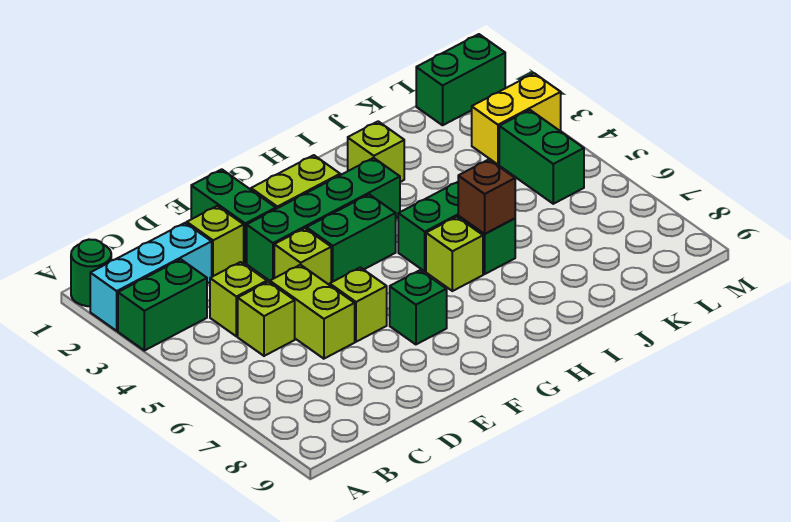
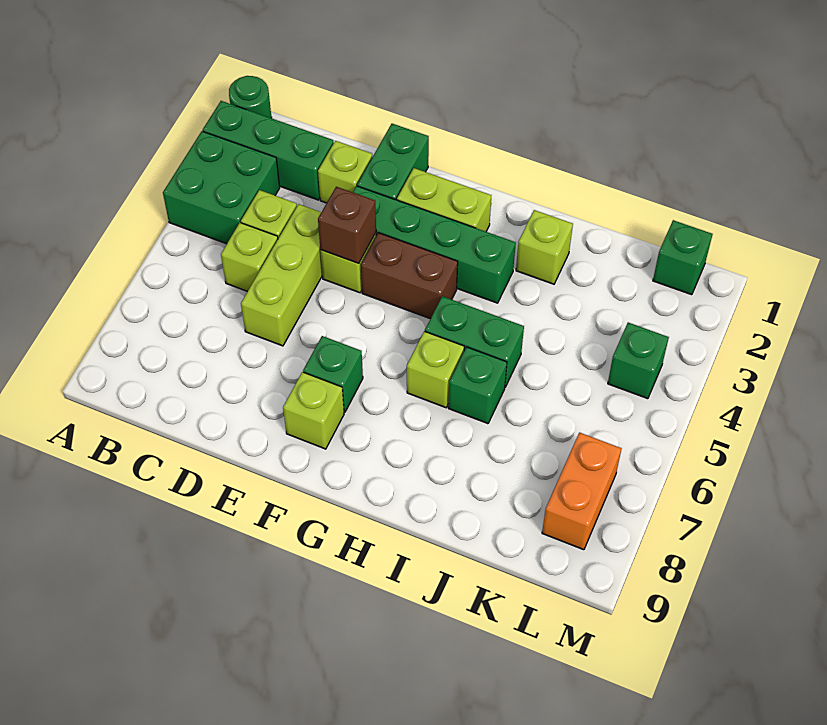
cyan brick A2:C2 level 1 -> green brick A2:C2 level 1
green brick A3:B3 level 1 -> green brick A3:B4 level 1
lime brick D5:D6 level 1 -> lime brick D4:D6 level 1
lime brick E6 level 1 -> lime brick F8 level 1
green brick F4:G4 level 1 -> brown brick F4:G4 level 1
brown brick I6 level 2 -> brown brick E4 level 2
green brick L1:M1 level 1 -> green brick L1 level 1
yellow brick L3:M3 level 1 -> none
green brick L4:L5 level 1 -> green brick L4 level 1
none -> orange brick L7:L8 level 1

